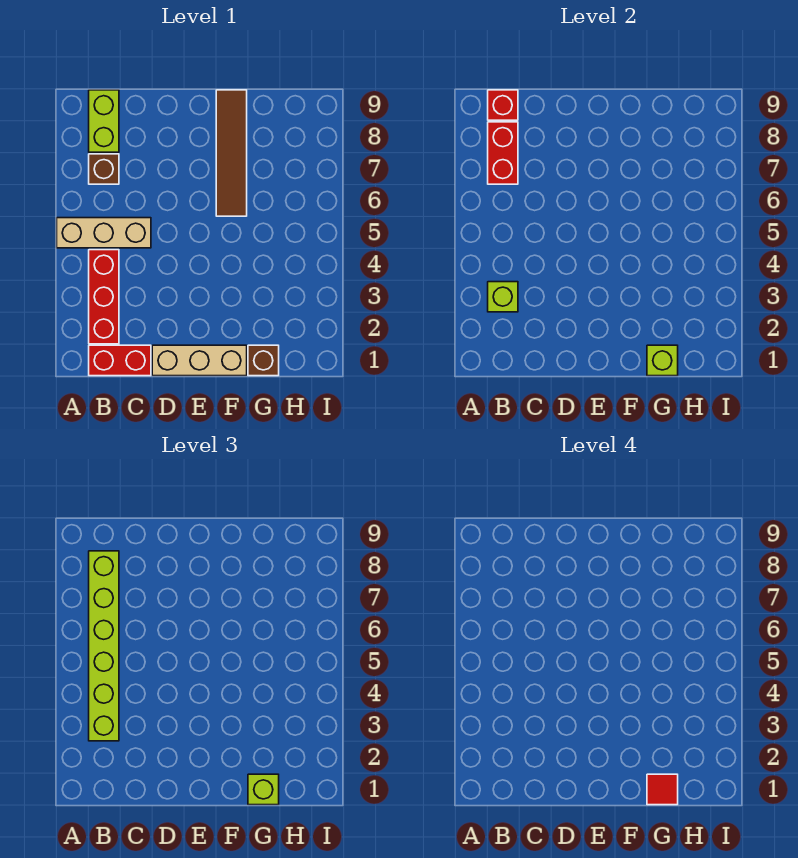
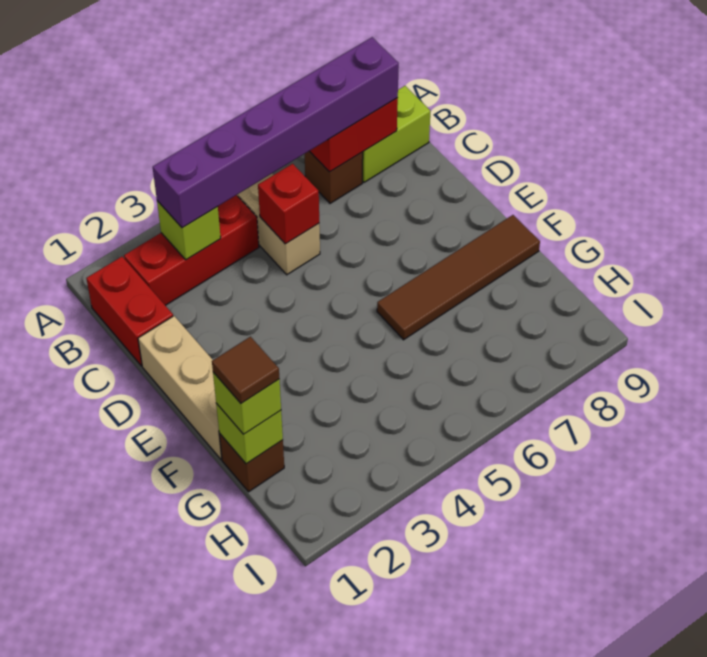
lime brick B3:B8 level 3 -> purple brick B3:B8 level 3
red brick B9 level 2 -> red brick C5 level 2
red tile G1 level 4 -> brown tile G1 level 4

